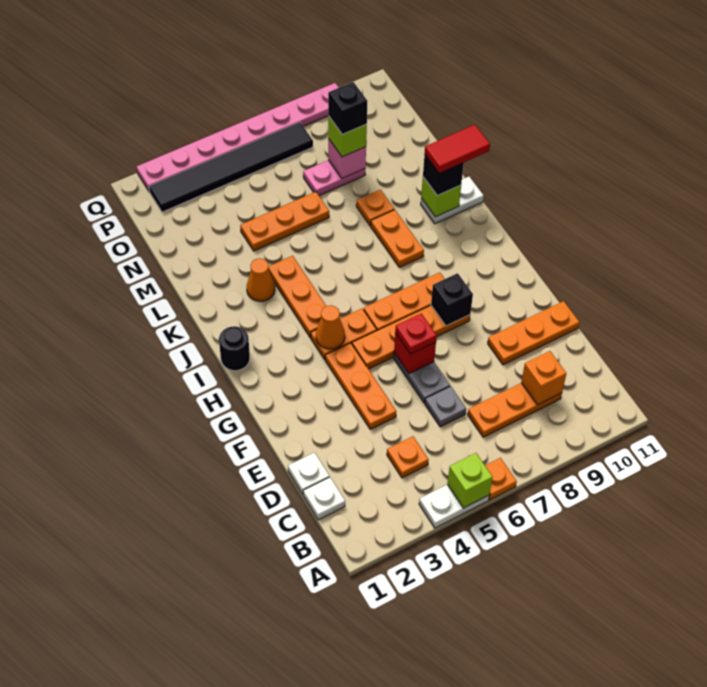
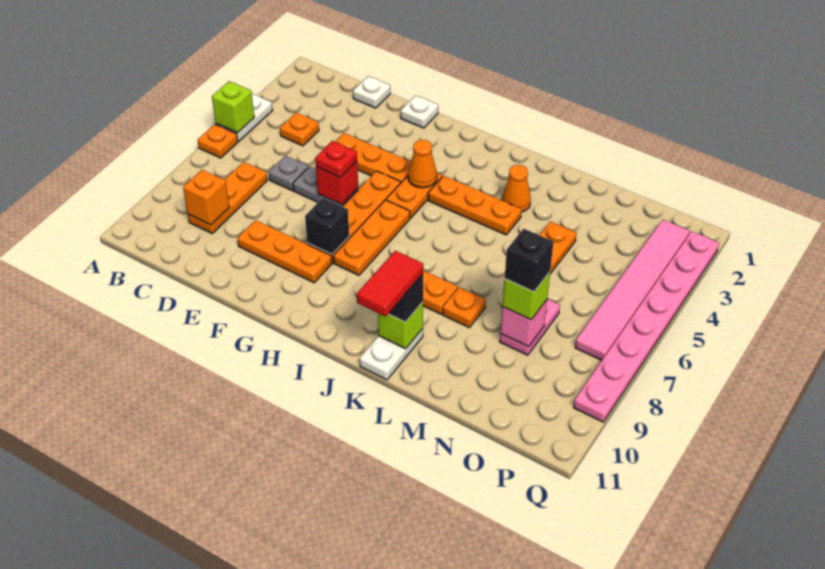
white plate C1 level 1 -> white plate F1 level 1
orange plate E9:E11 level 1 -> orange plate E9:G9 level 1
black round brick I1 level 1 -> none
black tile P2:P7 level 1 -> pink tile P2:P7 level 1

